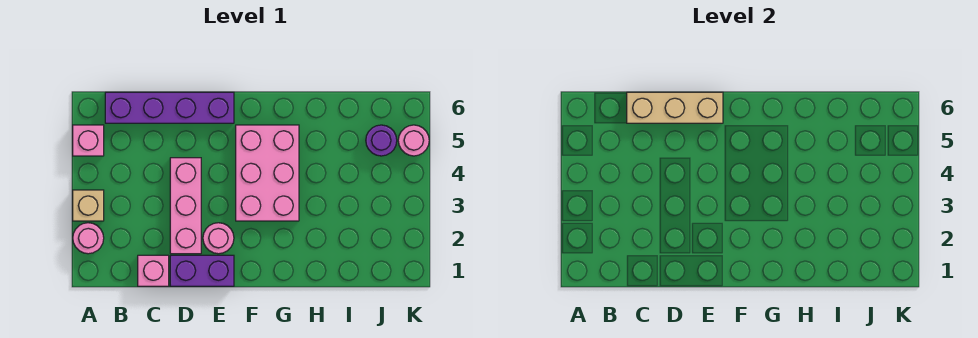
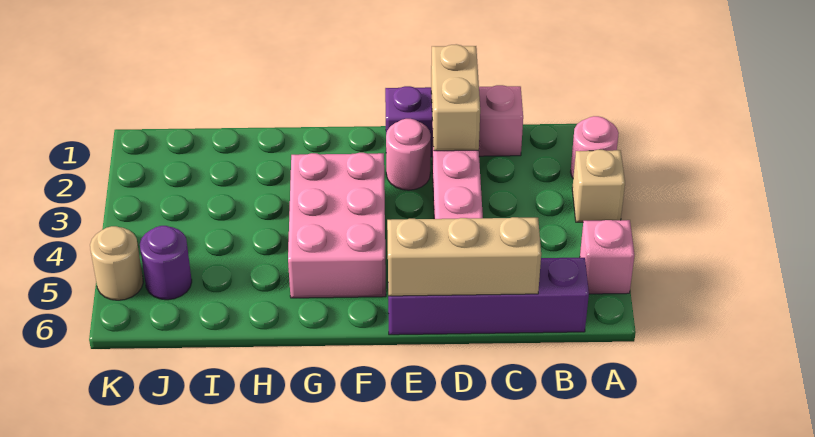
none -> tan brick D1:D2 level 2
pink round brick K5 level 1 -> tan round brick K5 level 1

